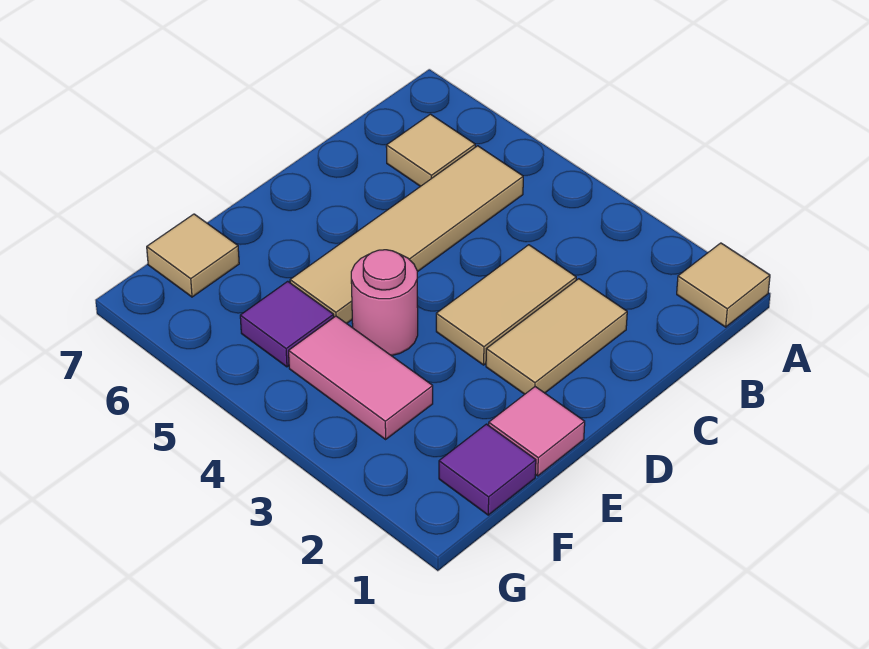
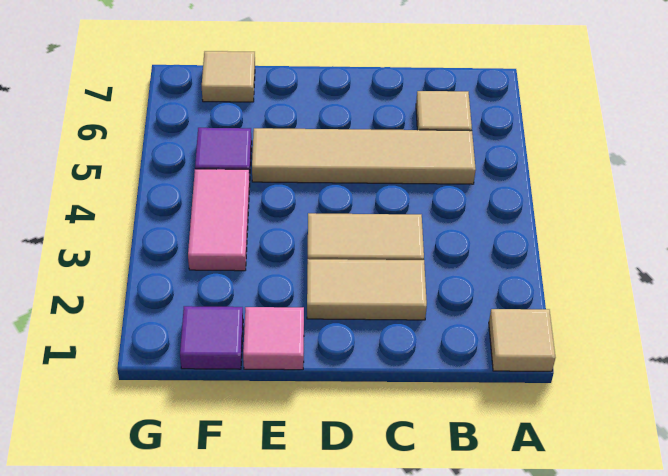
pink round brick E4 level 1 -> none

